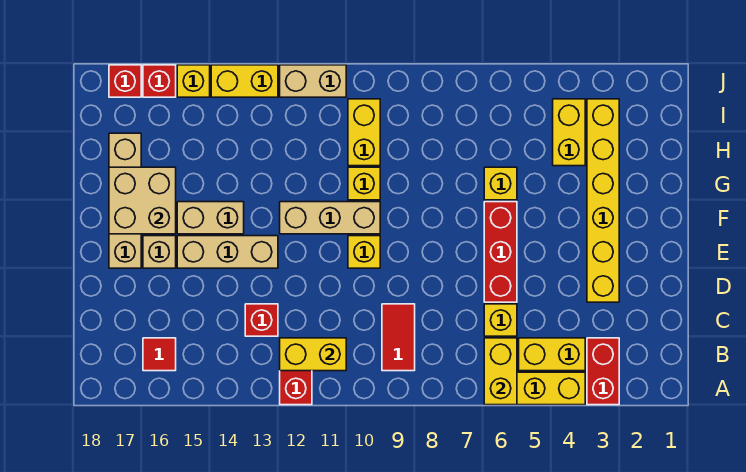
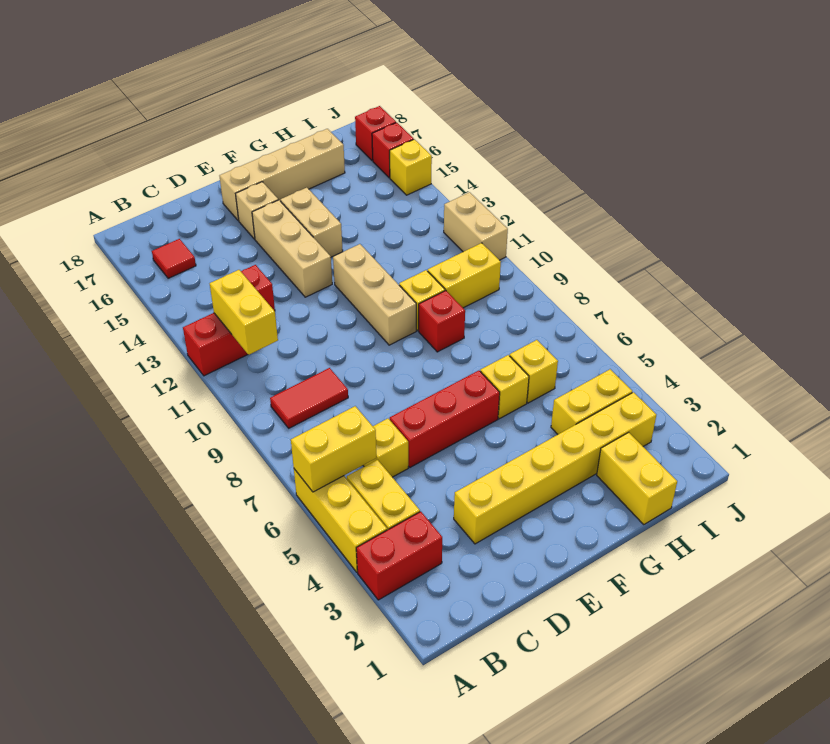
yellow brick E10 level 1 -> yellow brick H6 level 1
tan brick F16:G17 level 2 -> none
none -> red brick G9 level 1
yellow brick J13:J14 level 1 -> yellow brick H1:H2 level 1

